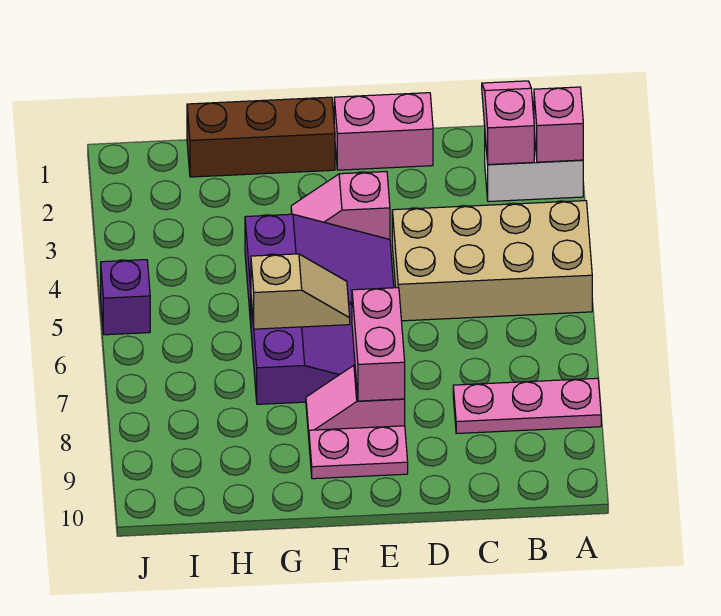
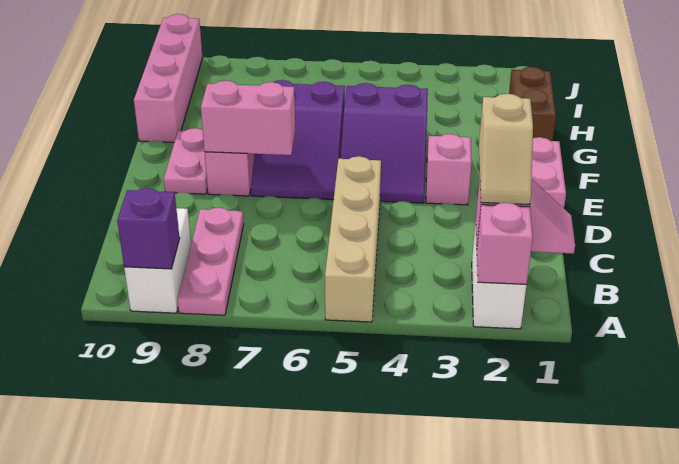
tan brick A4:D5 level 1 -> tan brick A5:D5 level 1
none -> white brick A9:B9 level 1
brown brick F1:H1 level 1 -> brown brick G1:H1 level 1
tan slope F6:G6 level 2 top G -> tan slope B2:C2 level 3 top C
none -> pink brick G10:J10 level 1
purple brick J5 level 1 -> purple brick A9 level 2

